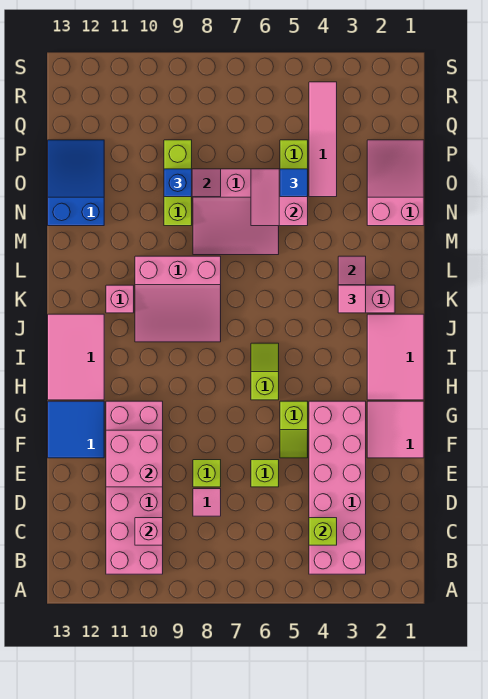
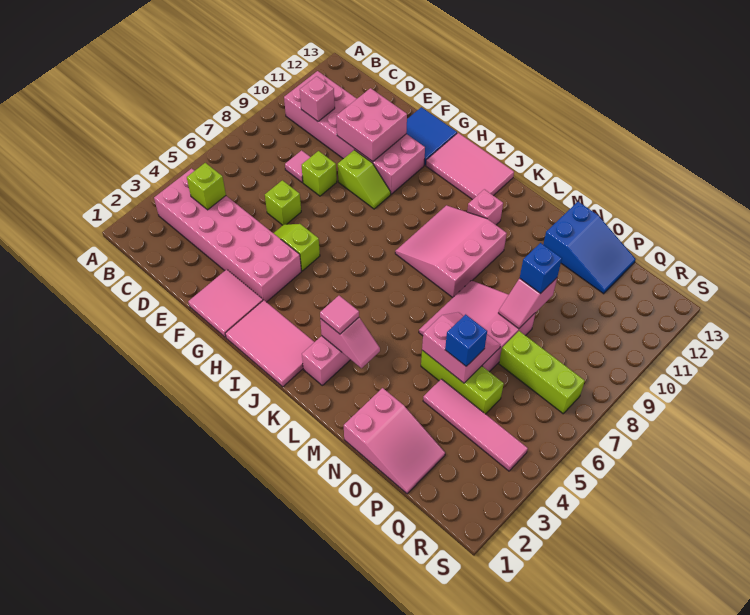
lime slope H6:I6 level 1 top H -> lime slope F9:G9 level 1 top F
lime brick N9:P9 level 1 -> lime brick P7:R7 level 1
blue tile O5 level 3 -> blue brick O5 level 3

